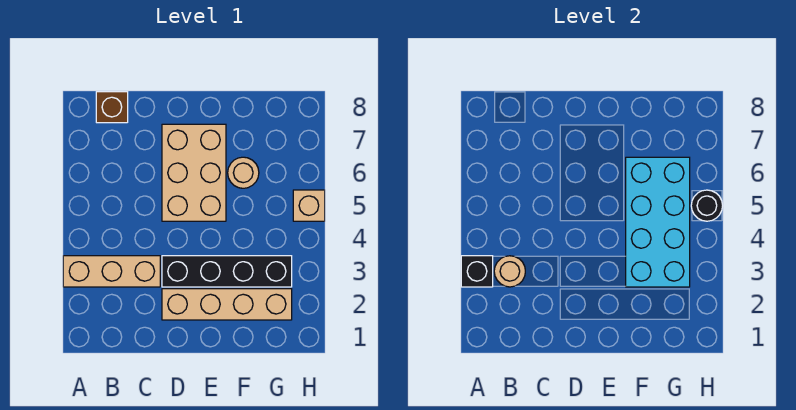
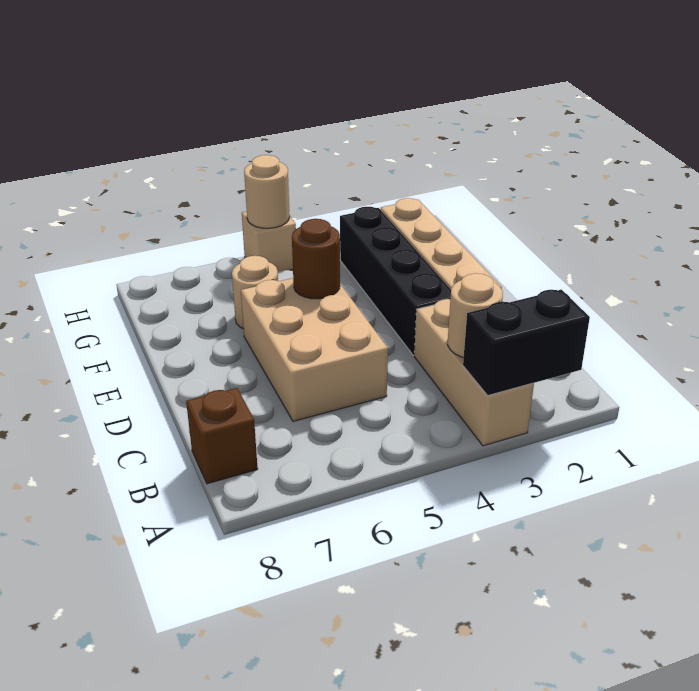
black brick A3 level 2 -> black brick A2:A3 level 2
tan brick D5:E7 level 1 -> tan brick C5:E6 level 1
none -> brown round brick E5 level 2
cyan brick F3:G6 level 2 -> none
black round brick H5 level 2 -> tan round brick H5 level 2

